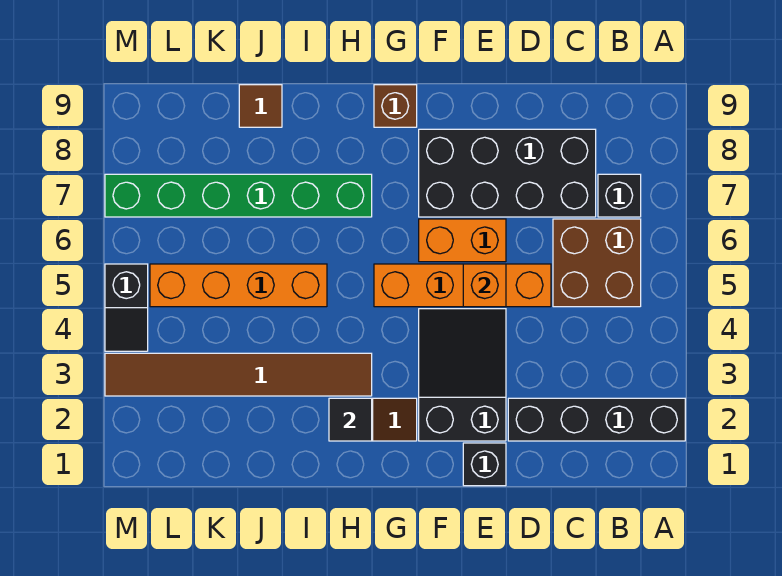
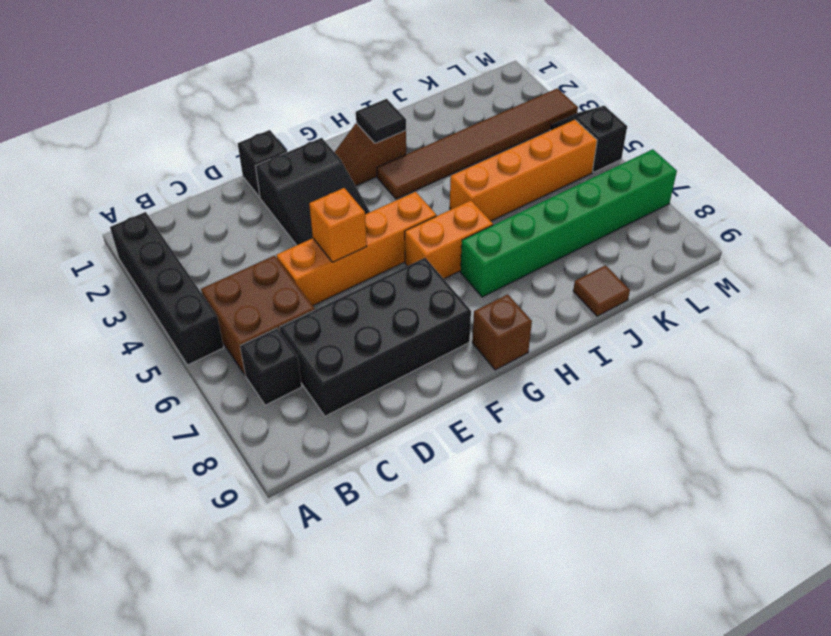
black brick A2:D2 level 1 -> black brick A2:A5 level 1
orange brick E6:F6 level 1 -> orange brick G6:H6 level 1

